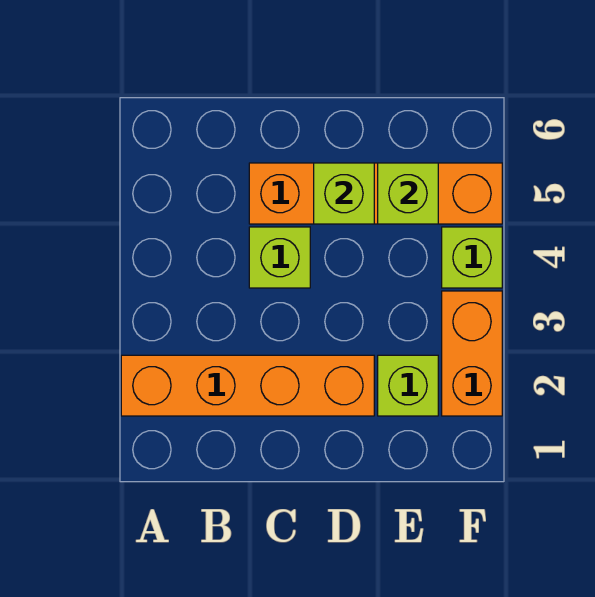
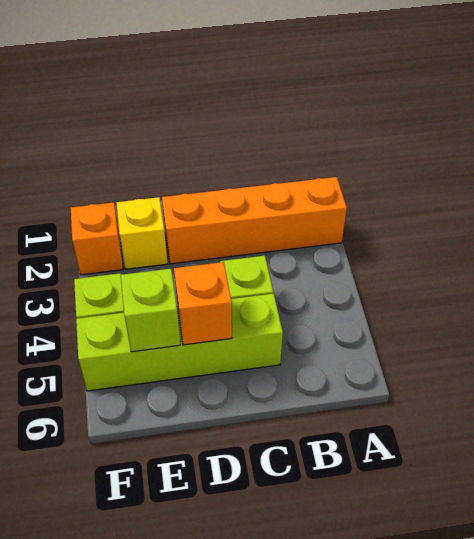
orange brick C5:F5 level 1 -> lime brick C5:F5 level 1
lime brick D5 level 2 -> orange brick D5 level 2
lime brick E2 level 1 -> yellow brick E2 level 1
orange brick F2:F3 level 1 -> orange brick F2 level 1

